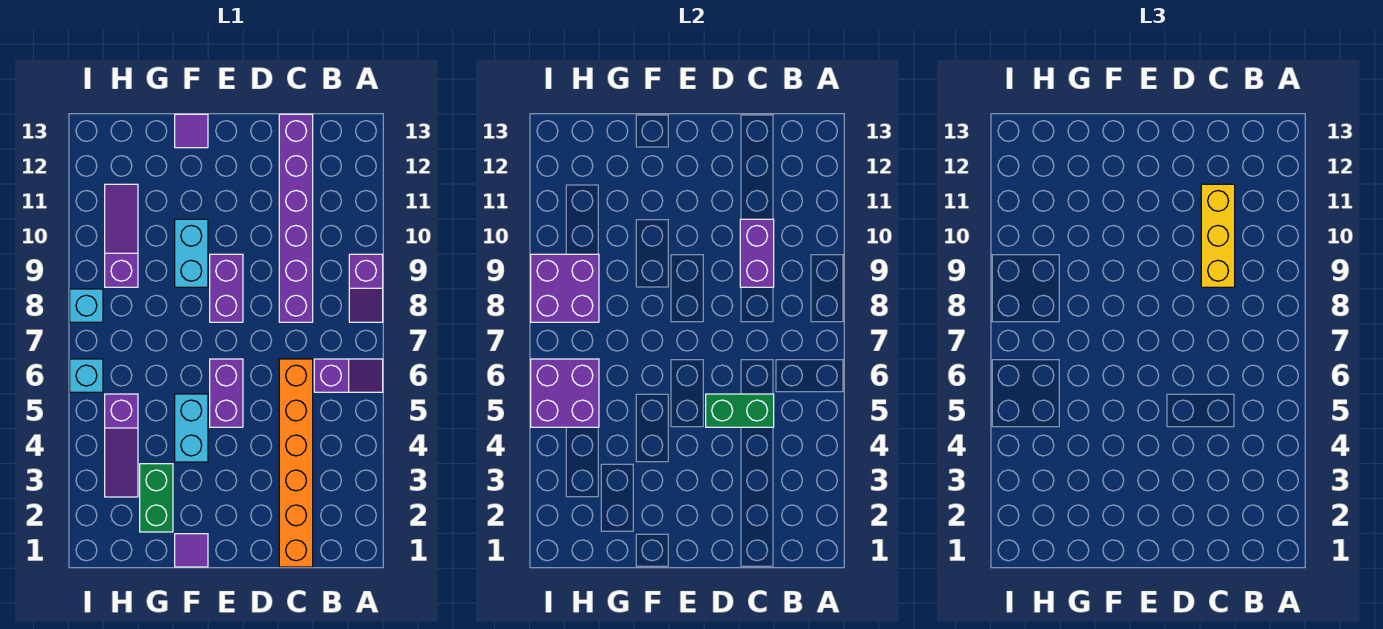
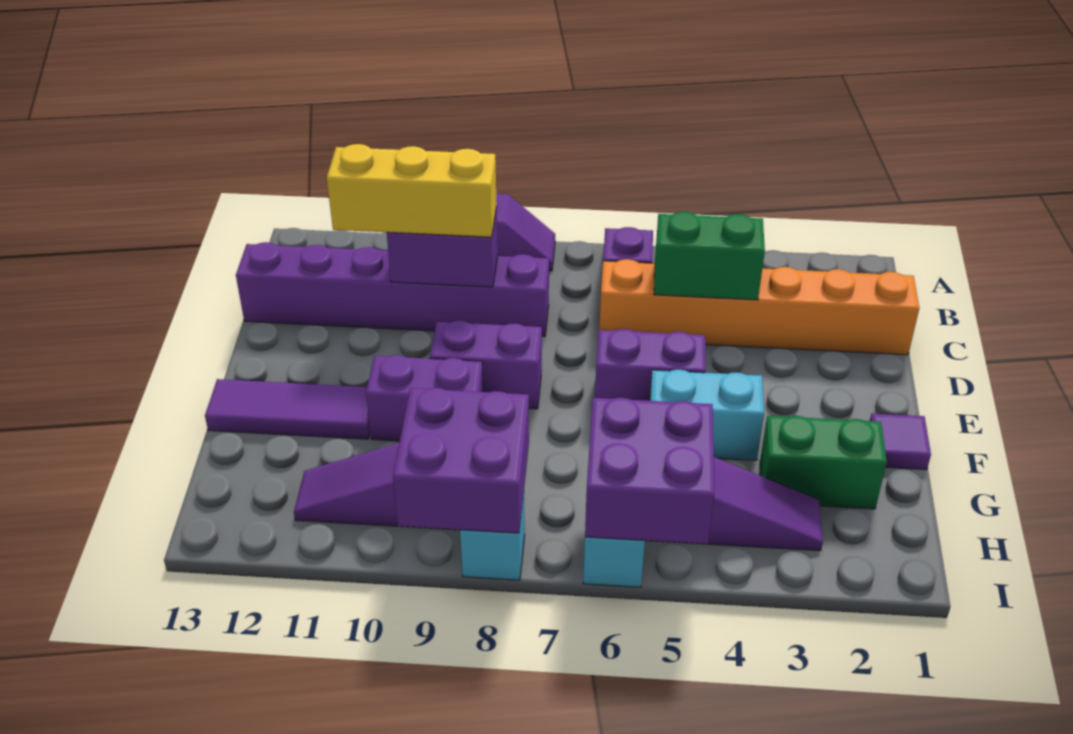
green brick C5:D5 level 2 -> green brick C4:C5 level 2
cyan brick F9:F10 level 1 -> purple brick F9:F10 level 1
purple tile F13 level 1 -> purple tile F11:F13 level 1

